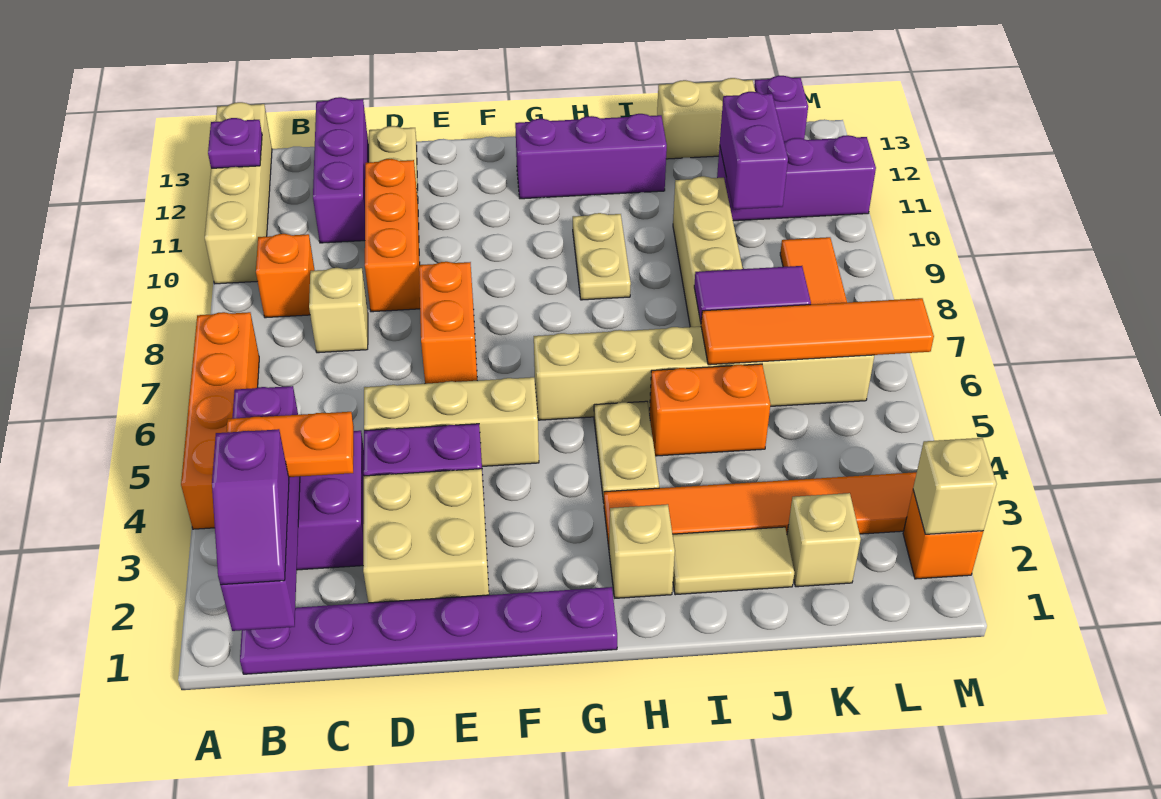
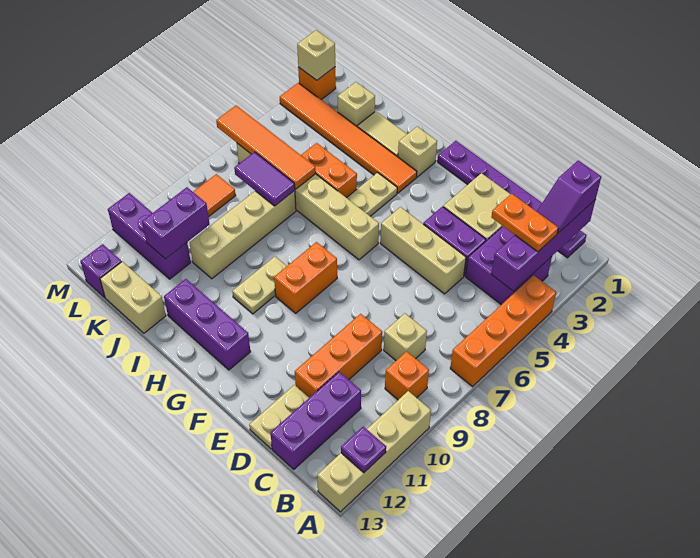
purple slope B1:B2 level 3 top 2 -> purple slope B1:B2 level 3 top 1
orange brick E7:E8 level 1 -> orange brick G8:G9 level 1

